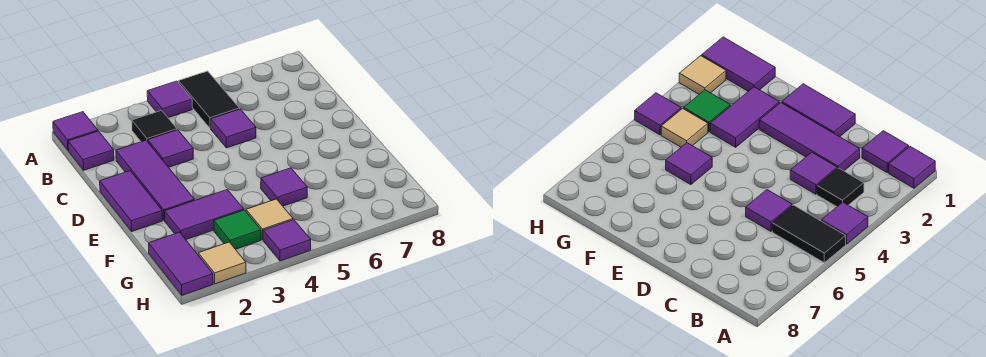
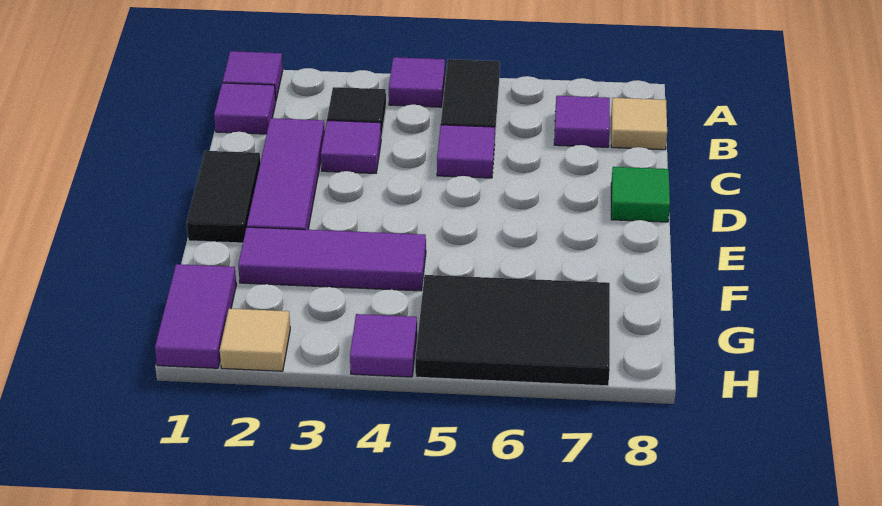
purple tile D1:E1 level 1 -> black tile D1:E1 level 1
purple tile F2:F3 level 1 -> purple tile F2:F4 level 1
purple tile F5 level 1 -> purple tile B7 level 1
green tile G3 level 1 -> green tile D8 level 1
tan tile G4 level 1 -> tan tile B8 level 1
none -> black tile G5:H7 level 1

